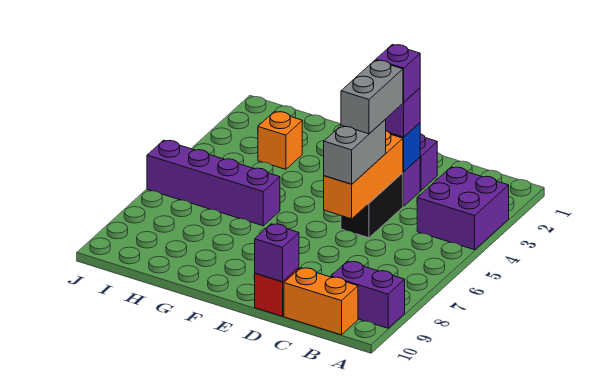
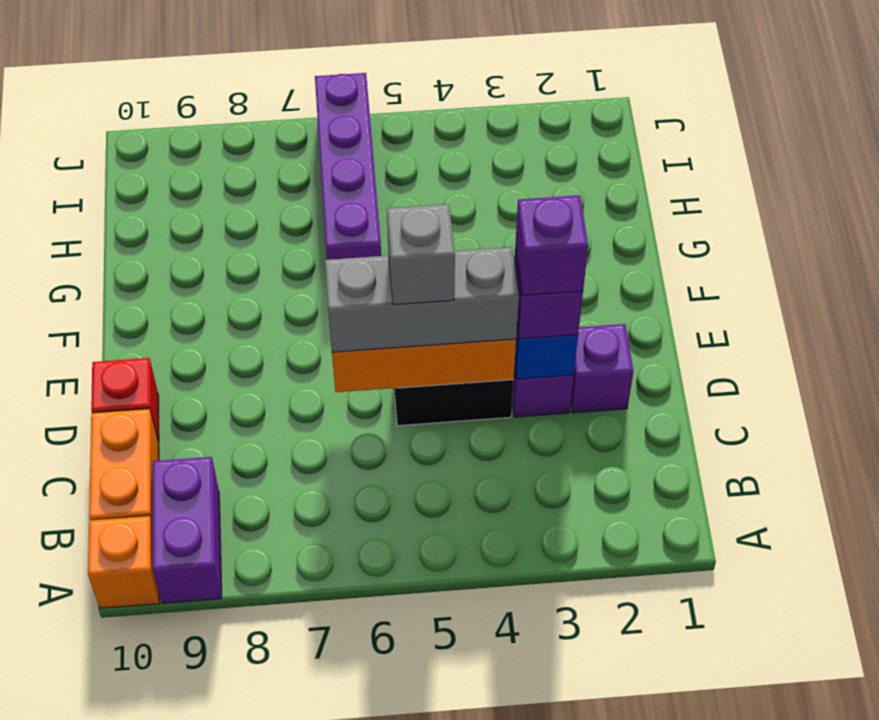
purple brick A3:B4 level 1 -> none
grey brick D4:D5 level 4 -> grey brick D5 level 4
grey brick D5:D6 level 3 -> grey brick D4:D6 level 3
purple brick D10 level 2 -> none
orange brick H3 level 1 -> orange brick A10 level 1

